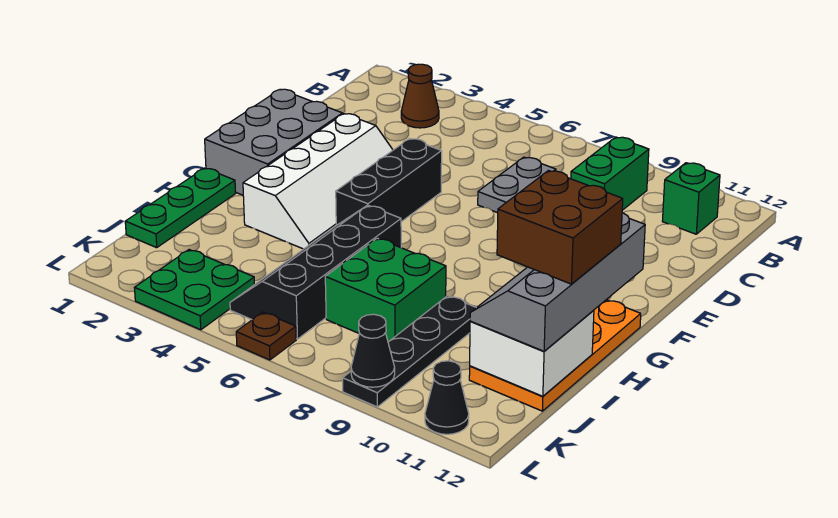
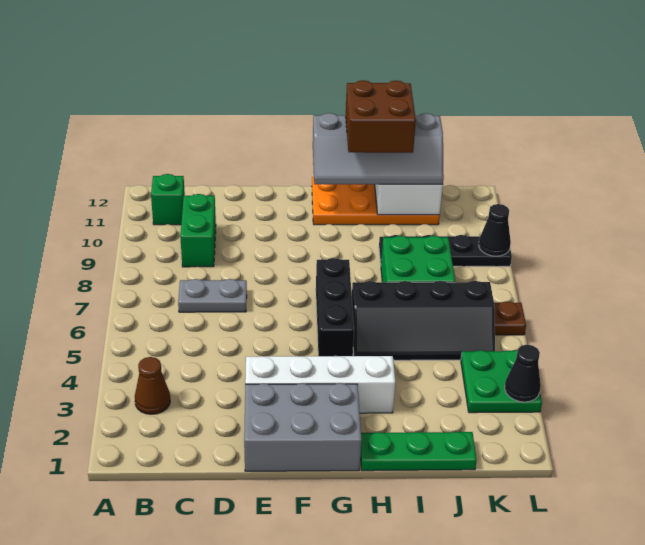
green brick B9:C9 level 1 -> green brick C9:C10 level 1
black brick E5:G5 level 1 -> black brick G5:G7 level 1
black cone L11 level 1 -> black cone L3 level 2

